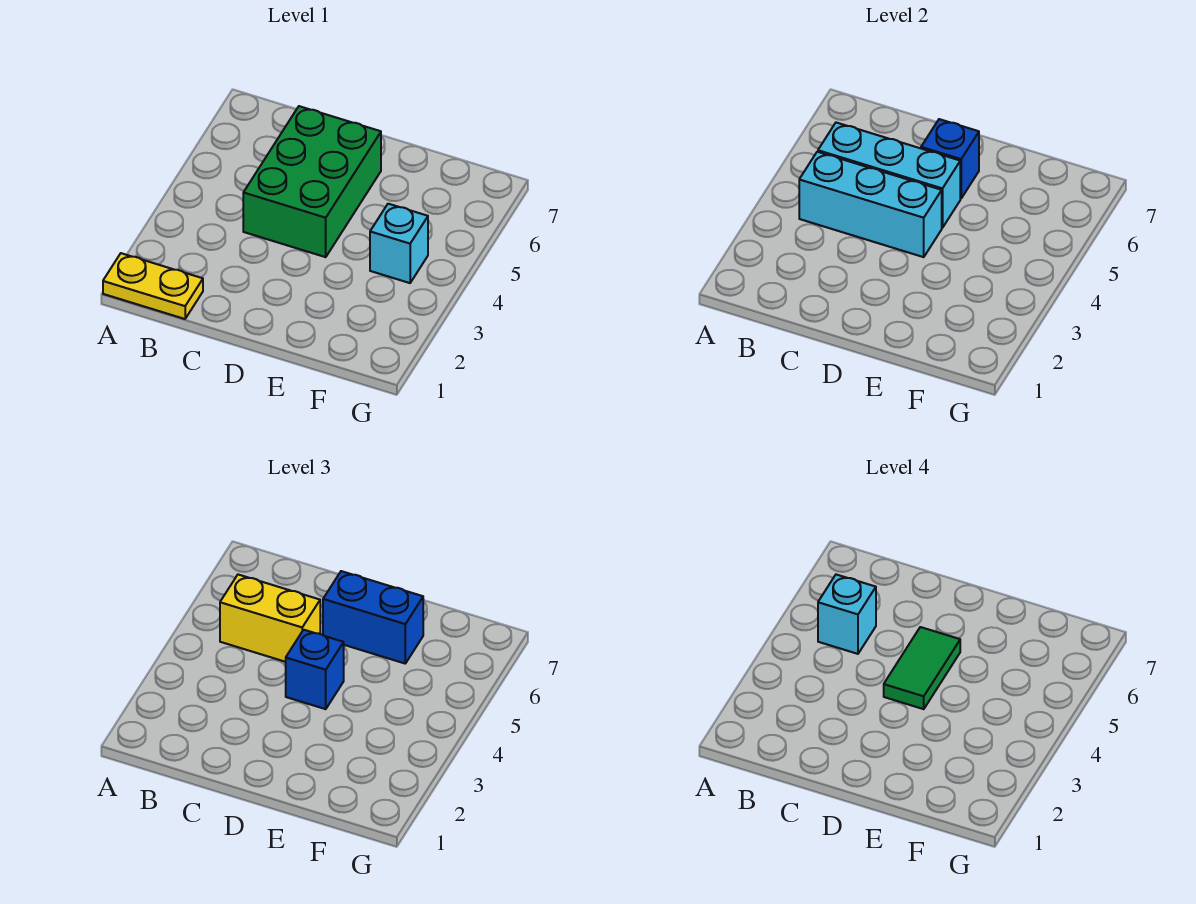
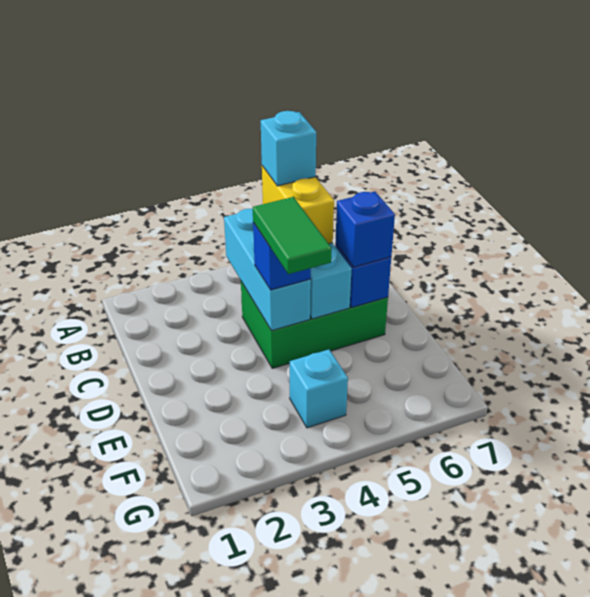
yellow plate A1:B1 level 1 -> none
green tile D4:D5 level 4 -> green tile D4:E4 level 4
blue brick D6:E6 level 3 -> blue brick D6 level 3

